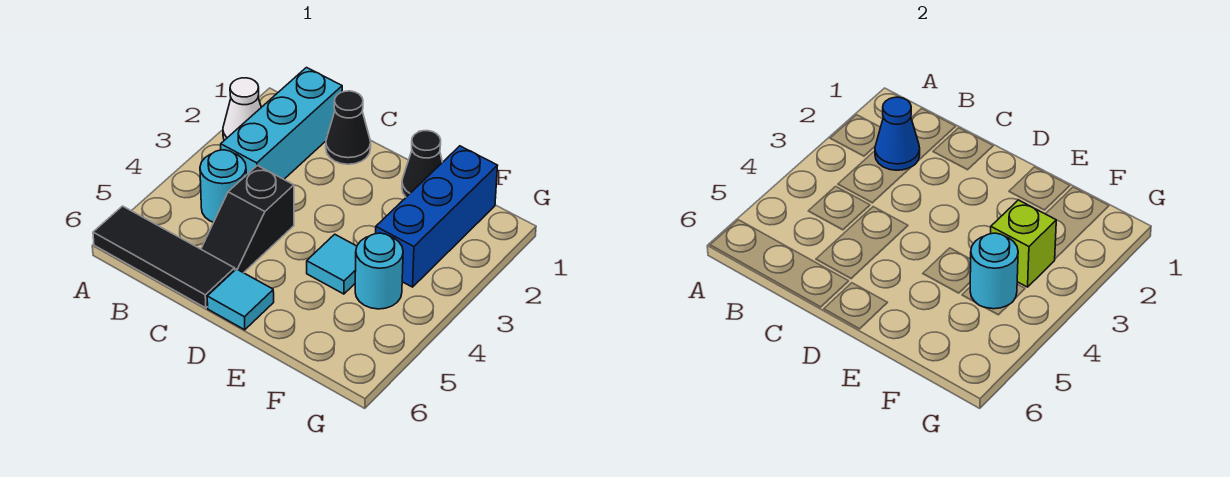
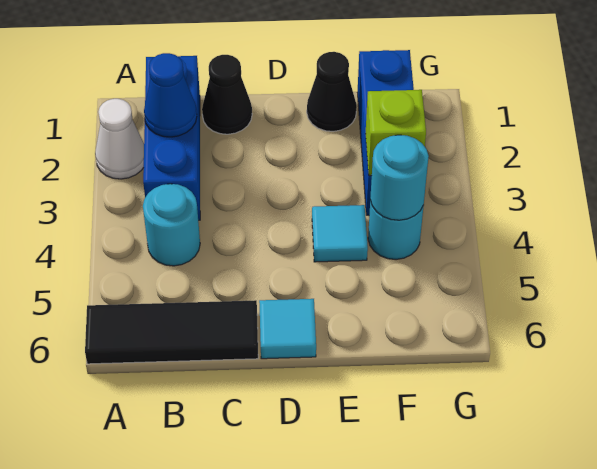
cyan brick B1:B3 level 1 -> blue brick B1:B3 level 1
black slope C4:C5 level 1 top 4 -> none

